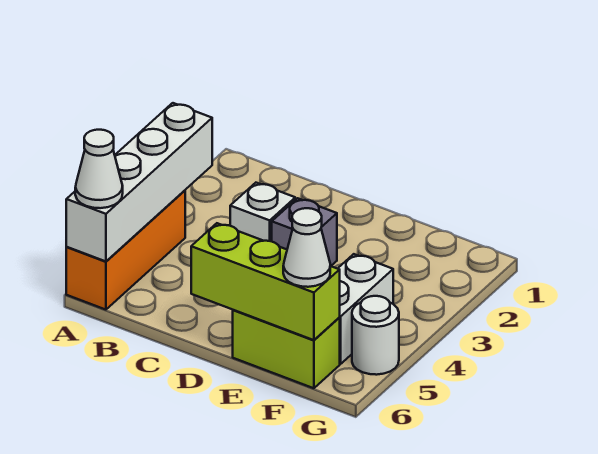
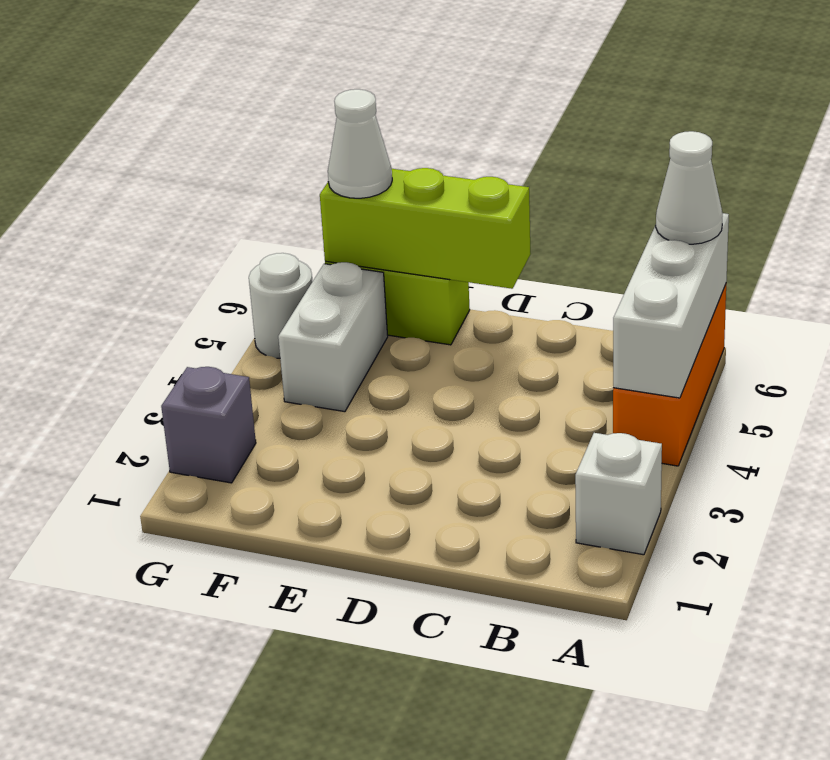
white brick A3:A6 level 2 -> white brick A4:A6 level 2
white brick C3 level 1 -> white brick A2 level 1
grey brick D3 level 1 -> grey brick G2 level 1

